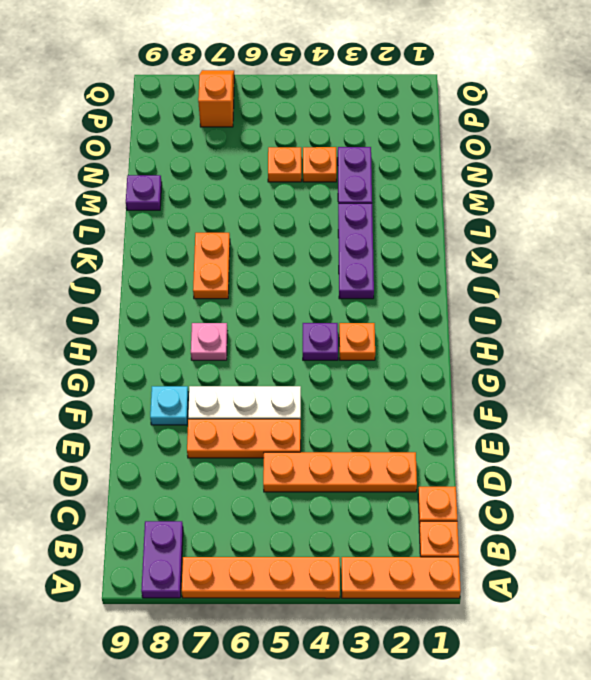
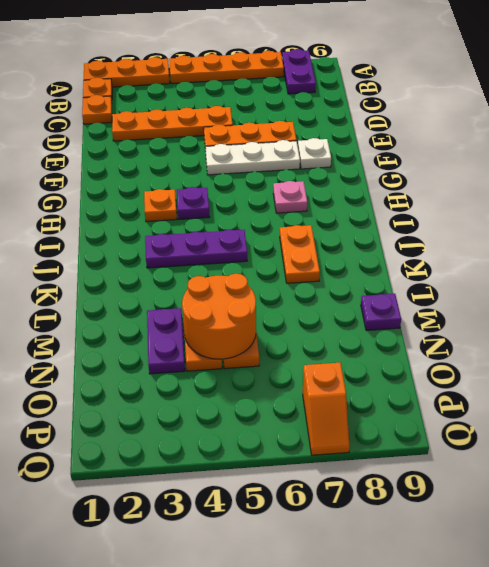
cyan plate F8 level 1 -> white plate F8 level 1
purple plate J3:L3 level 1 -> purple plate J3:J5 level 1
none -> orange round brick M4:N5 level 2

